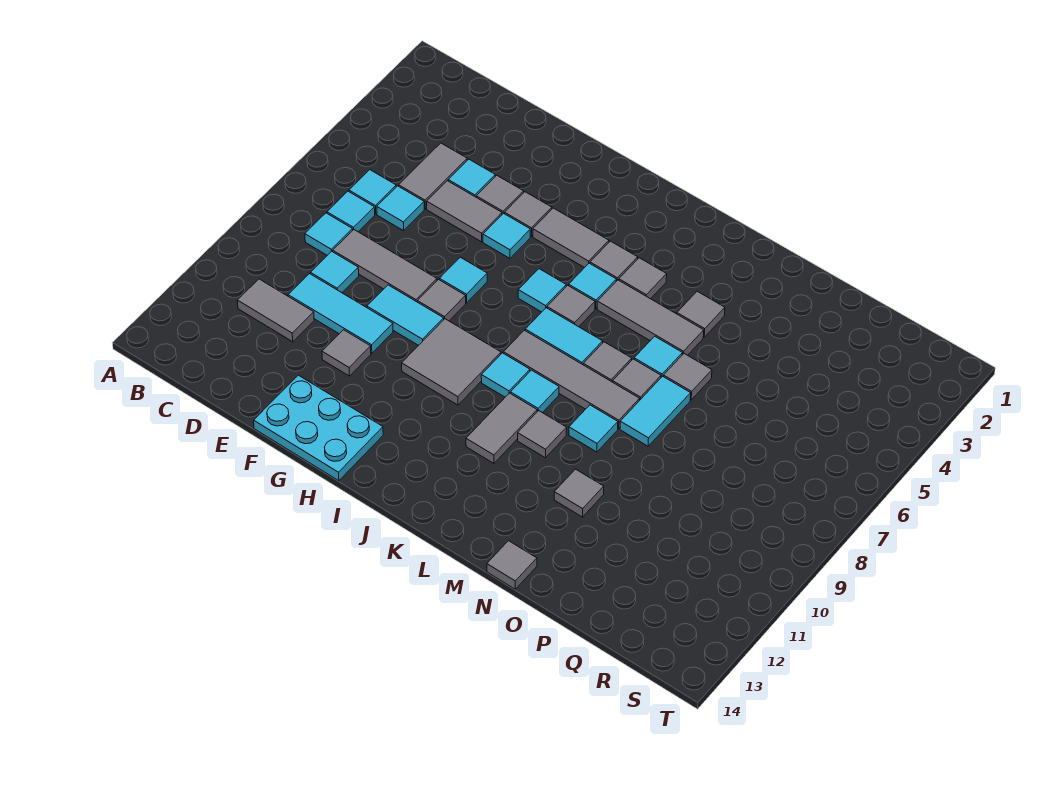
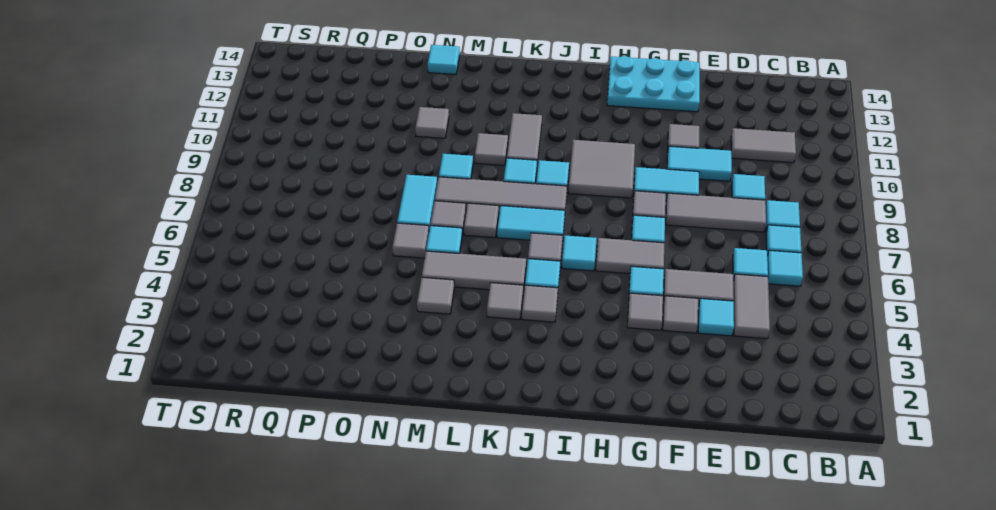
cyan tile D10:F10 level 1 -> cyan tile E10:F10 level 1
grey tile H4:I4 level 1 -> grey tile G6:H6 level 1
grey tile N14 level 1 -> cyan tile N14 level 1

